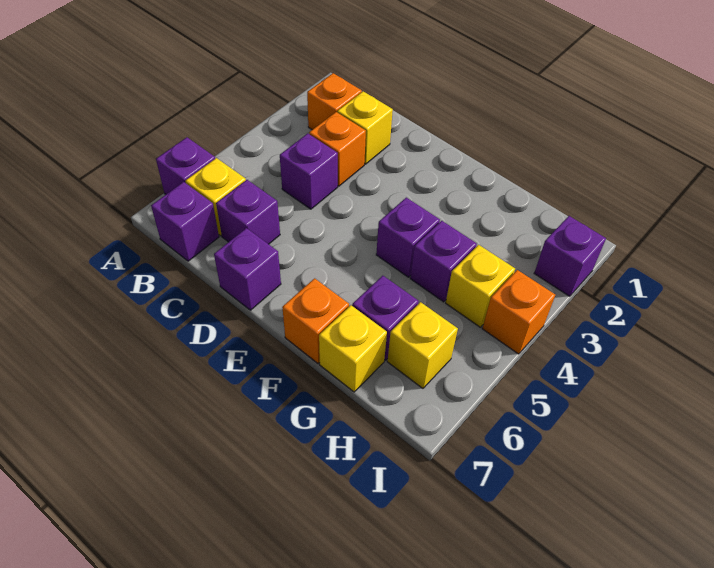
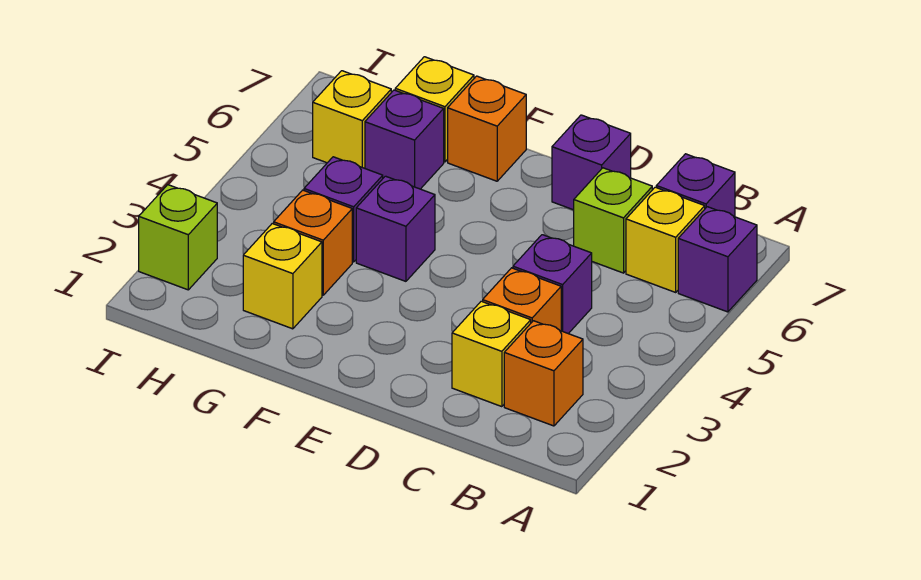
purple brick C6 level 1 -> lime brick C6 level 1
yellow brick H4 level 1 -> yellow brick G2 level 1
purple brick I2 level 1 -> lime brick I2 level 1
orange brick I4 level 1 -> orange brick G3 level 1

